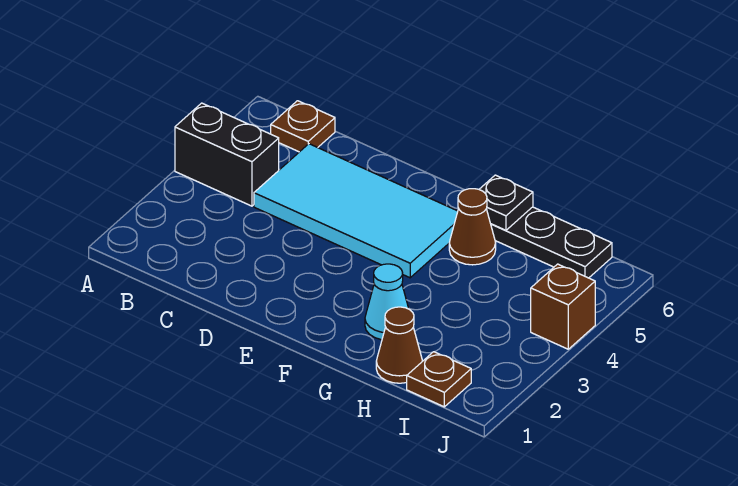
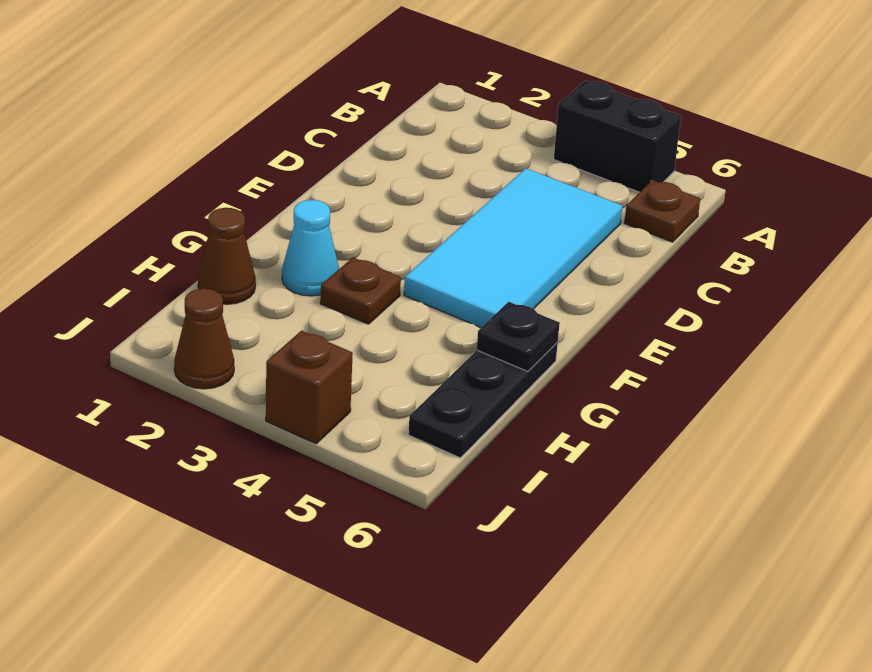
black brick A4:B4 level 1 -> black brick A4:A5 level 1
brown cone G5 level 1 -> brown cone J2 level 1
brown plate I1 level 1 -> brown plate G3 level 1

